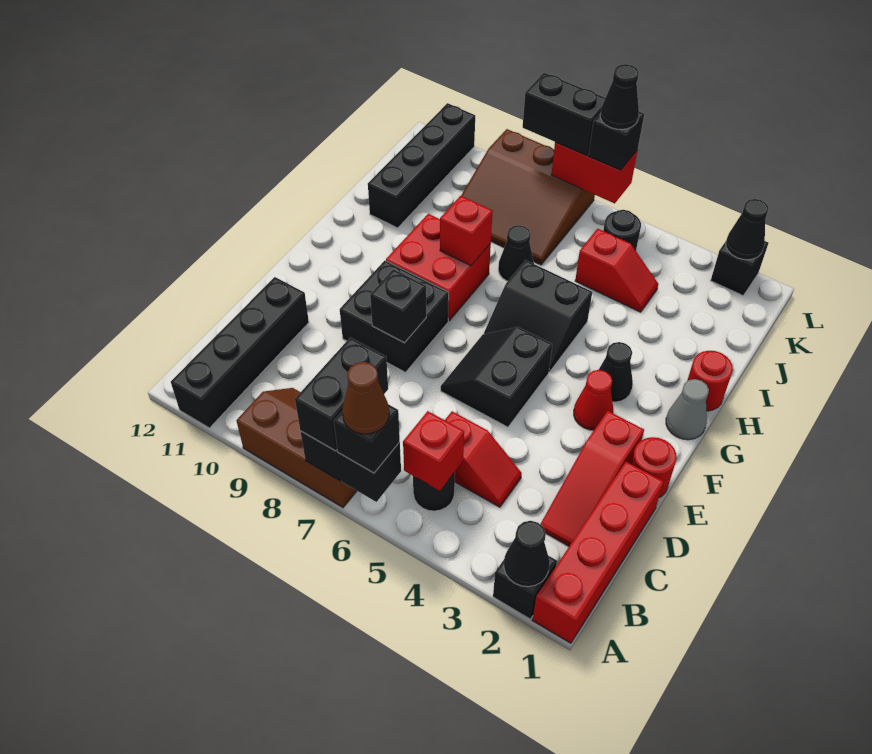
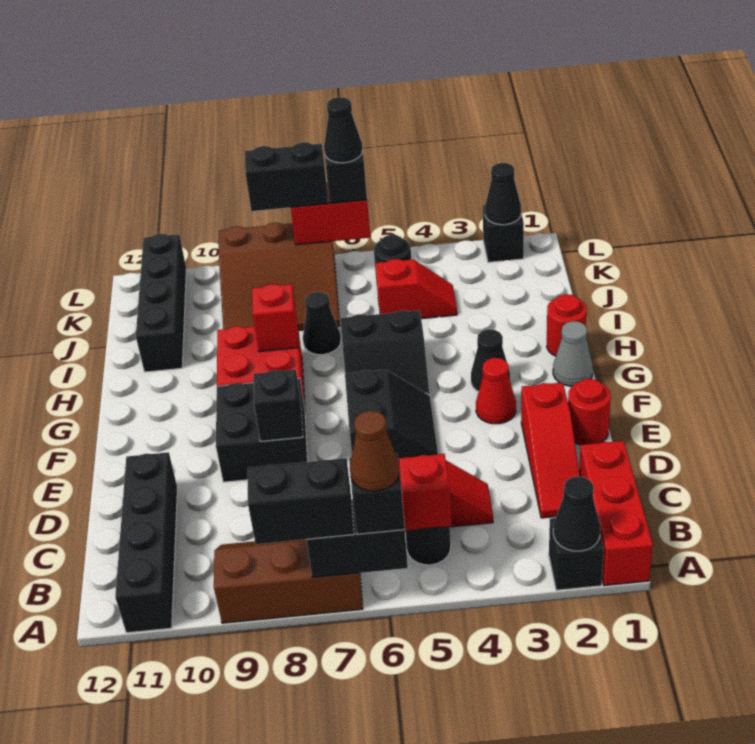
red brick A1:D1 level 1 -> red brick A1:C1 level 1
black brick A7:B7 level 3 -> black brick A7:A8 level 3
black slope E5:F6 level 1 top 5 -> black slope E5:F6 level 1 top 6

